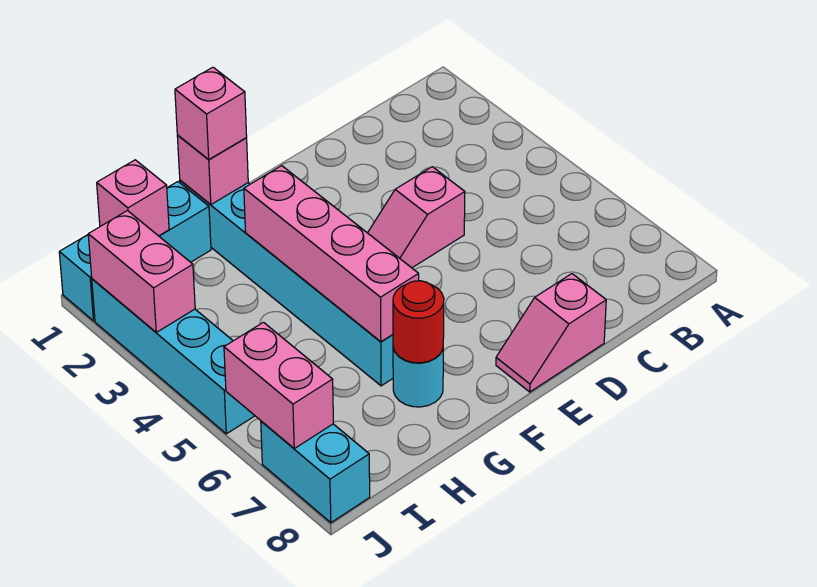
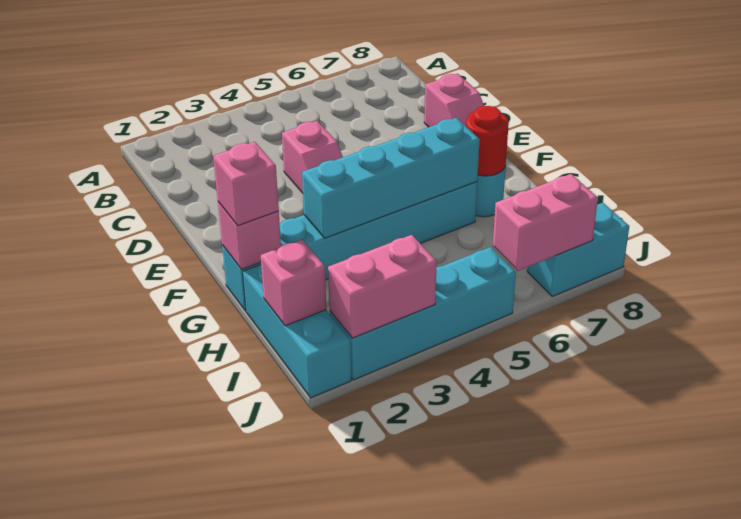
pink brick G3:G6 level 2 -> cyan brick G3:G6 level 2

